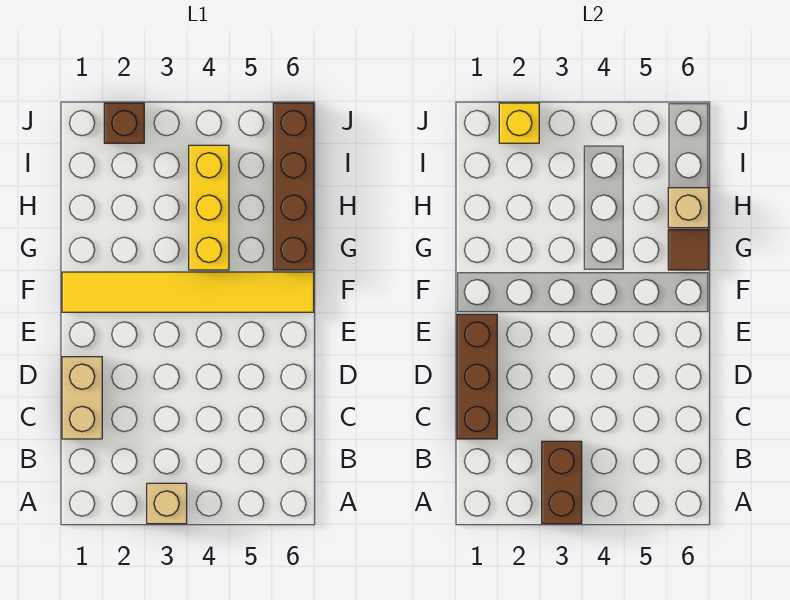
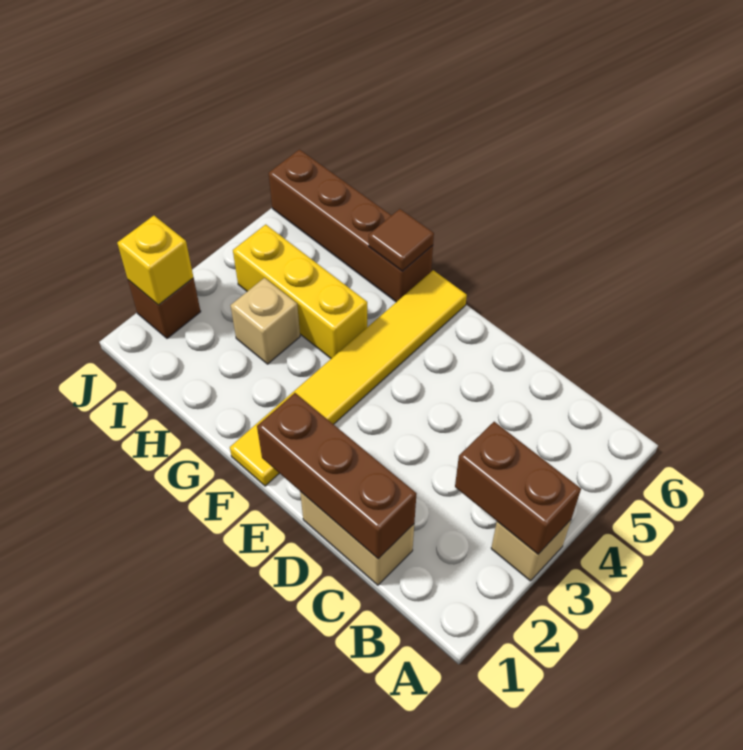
tan brick H6 level 2 -> tan brick H3 level 1

